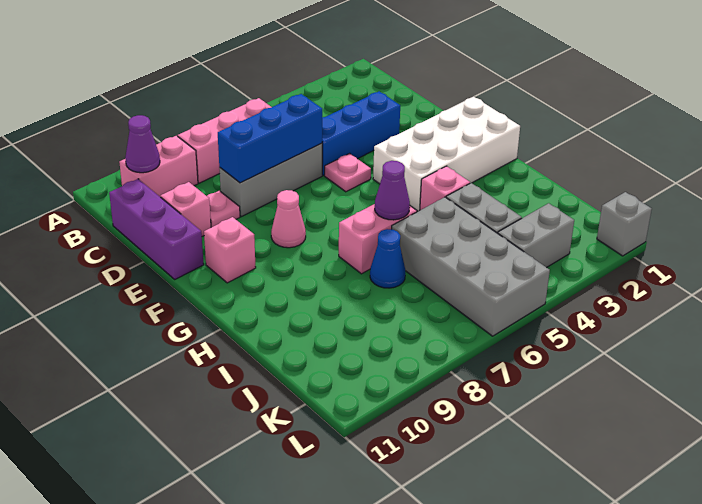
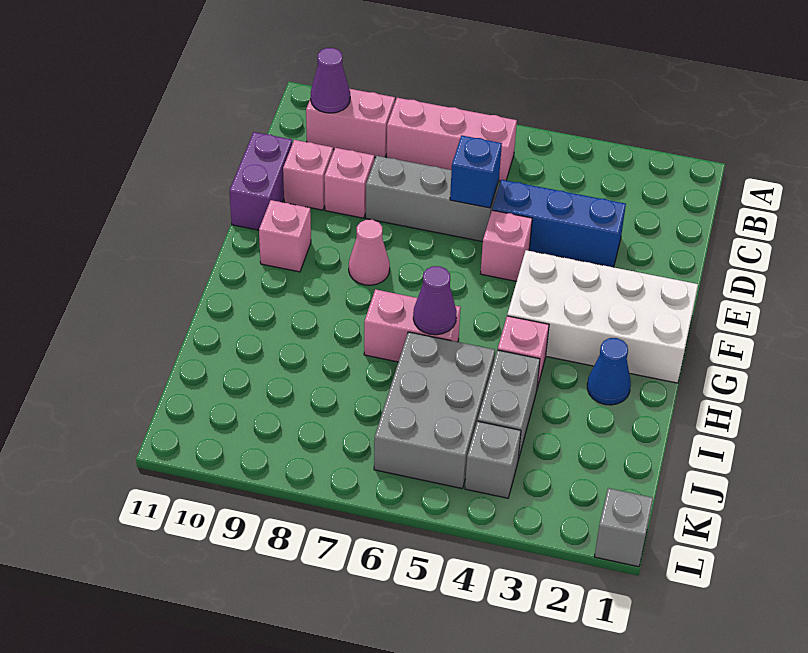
purple brick C11:E11 level 1 -> purple brick D11:E11 level 1
blue brick D6:D8 level 2 -> blue brick D6 level 2
pink plate D9 level 1 -> pink brick D9 level 1
pink plate E5 level 1 -> pink brick E5 level 1
grey brick I5:L6 level 1 -> grey brick I5:K6 level 1
blue cone I7 level 1 -> blue cone H2 level 1
grey brick K3:K4 level 1 -> grey brick K4 level 1

